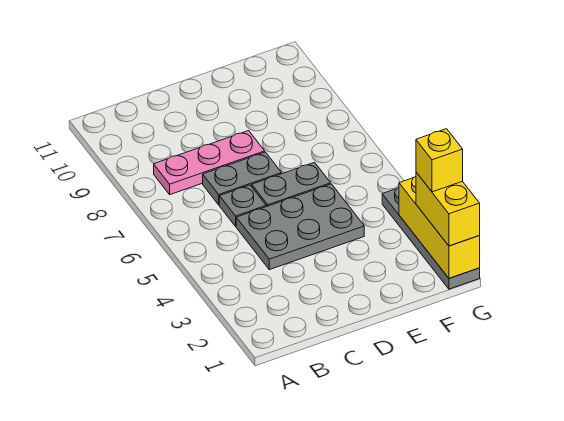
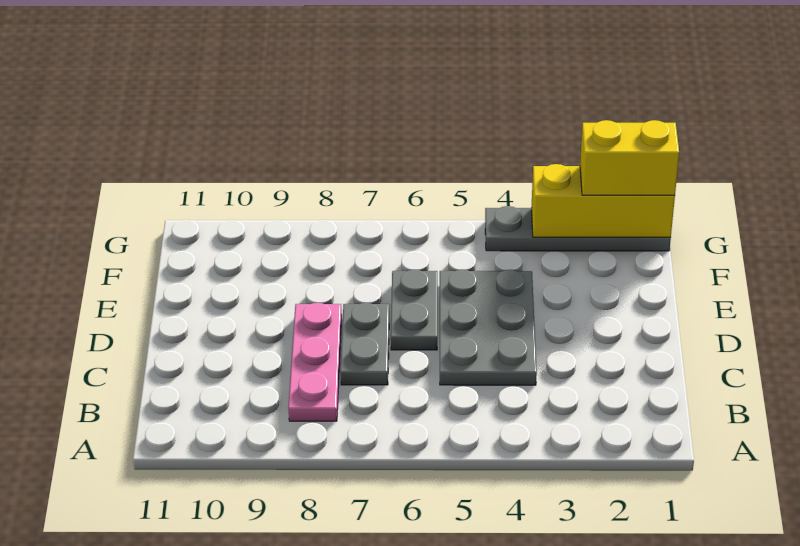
grey plate C6 level 1 -> none
yellow brick G2 level 4 -> none

